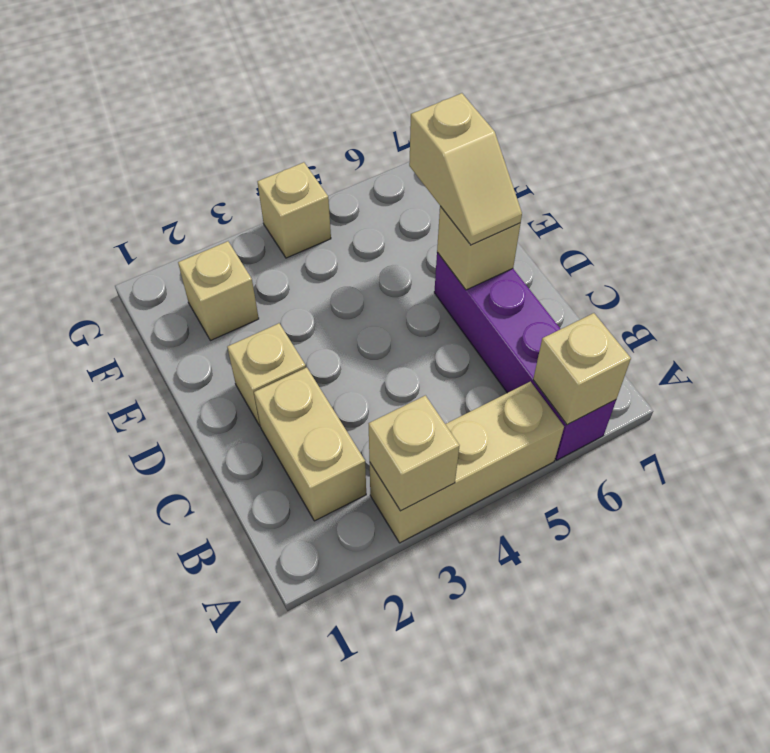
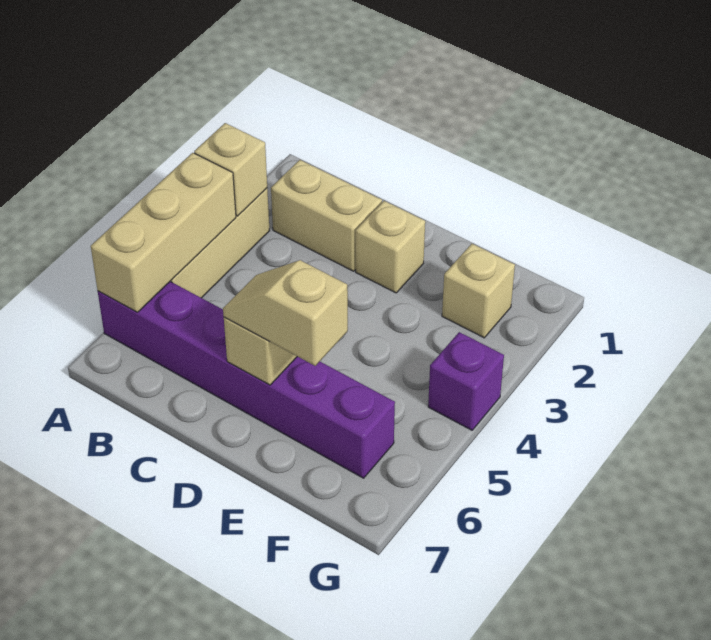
purple brick A6:D6 level 1 -> purple brick A6:F6 level 1
tan brick A6 level 2 -> tan brick A4:A6 level 2
tan brick G4 level 1 -> purple brick G4 level 1

